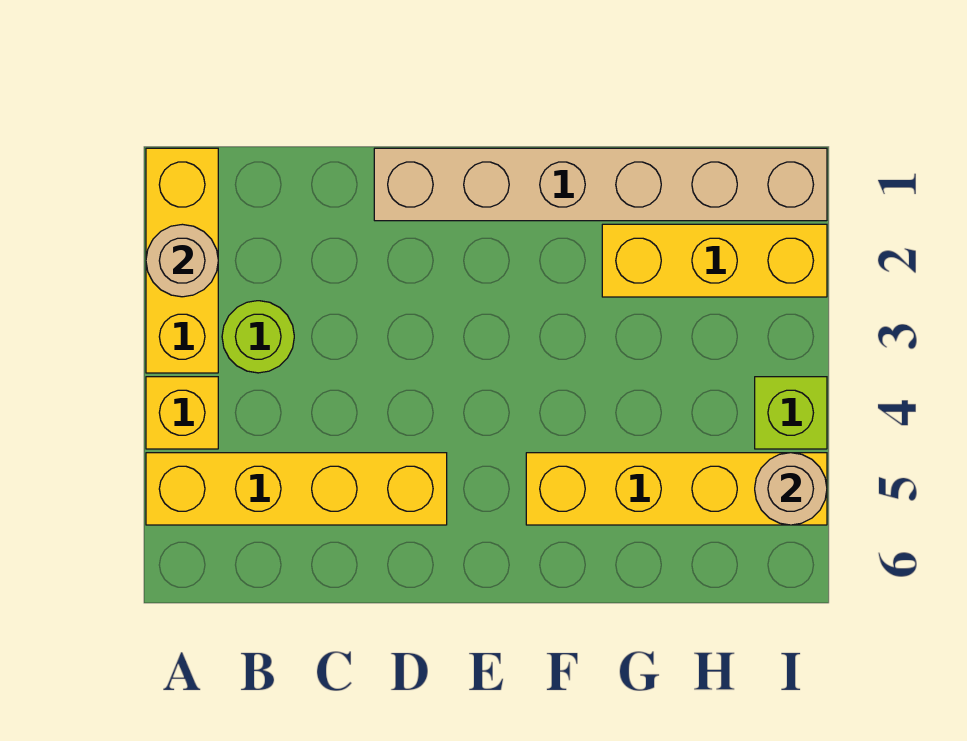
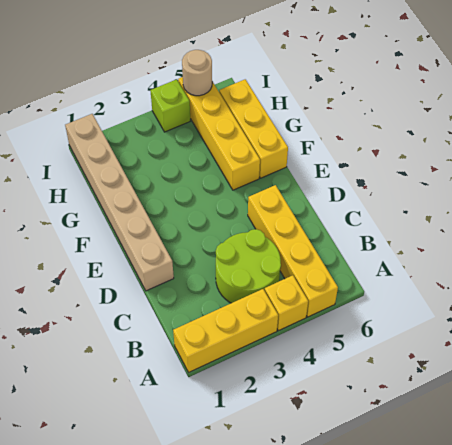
tan round brick A2 level 2 -> none
lime round brick B3 level 1 -> lime round brick B3:C4 level 1
yellow brick G2:I2 level 1 -> yellow brick F6:H6 level 1

